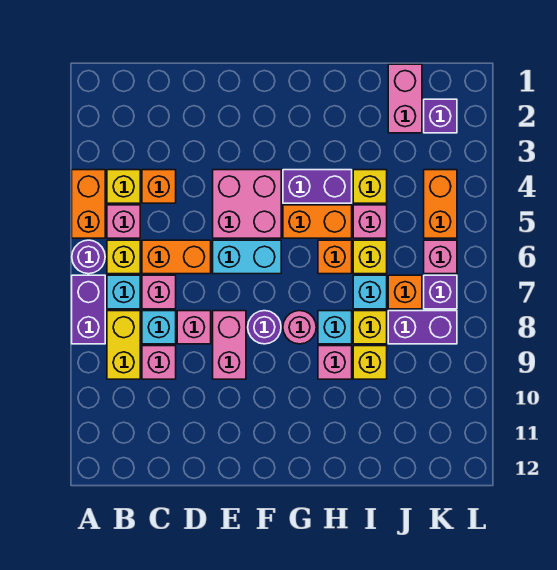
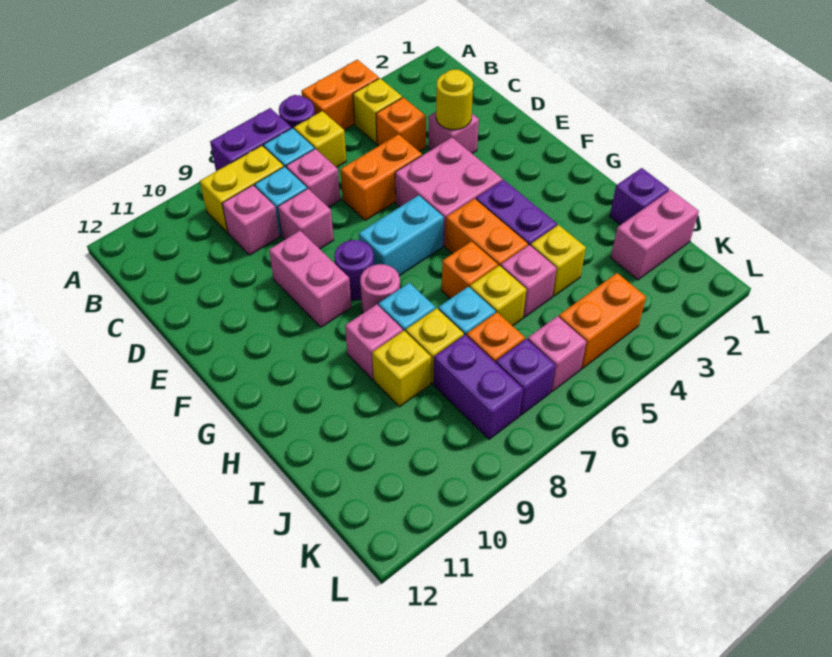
pink brick B5 level 1 -> pink brick D3 level 1
orange brick C6:D6 level 1 -> orange brick D5:D6 level 1
none -> yellow round brick D3 level 2
cyan brick E6:F6 level 1 -> cyan brick F6:F7 level 1
pink brick E8:E9 level 1 -> pink brick E9:F9 level 1
purple brick K2 level 1 -> purple brick I1 level 1

